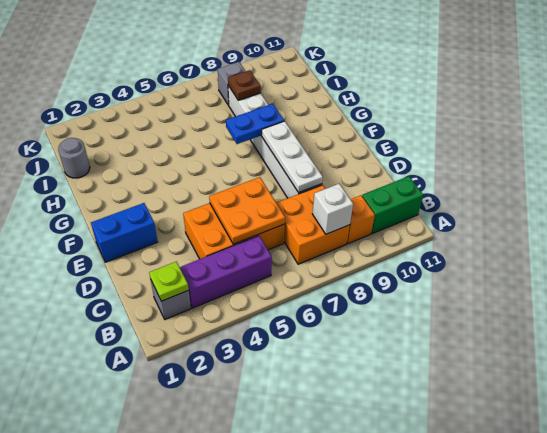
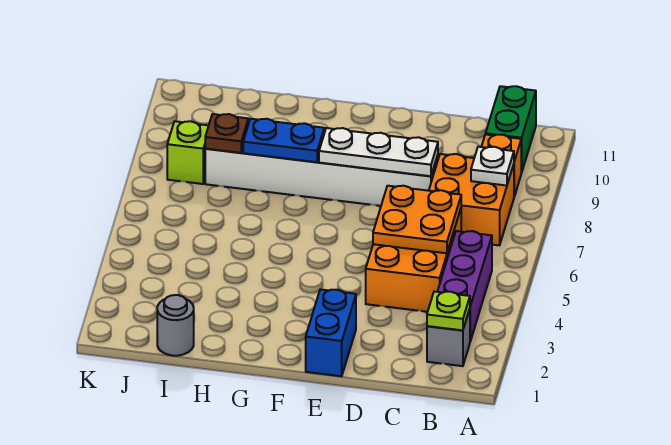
white brick B8 level 2 -> white plate B8 level 2
blue plate G7:G8 level 2 -> blue plate G8:H8 level 2
grey brick J8 level 1 -> lime brick J8 level 1

